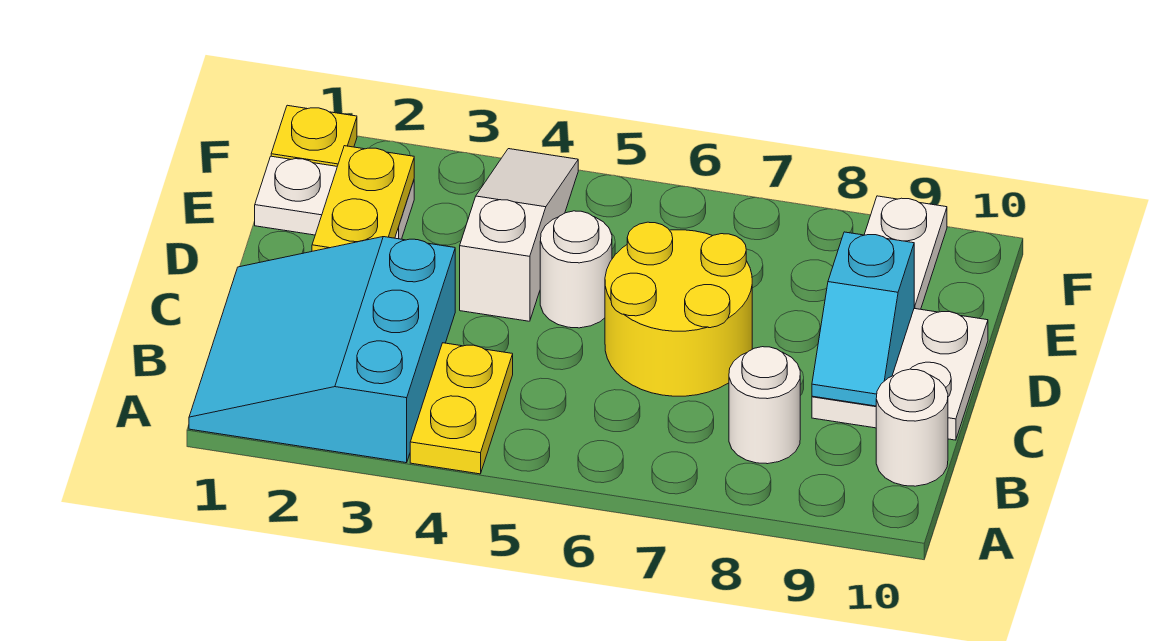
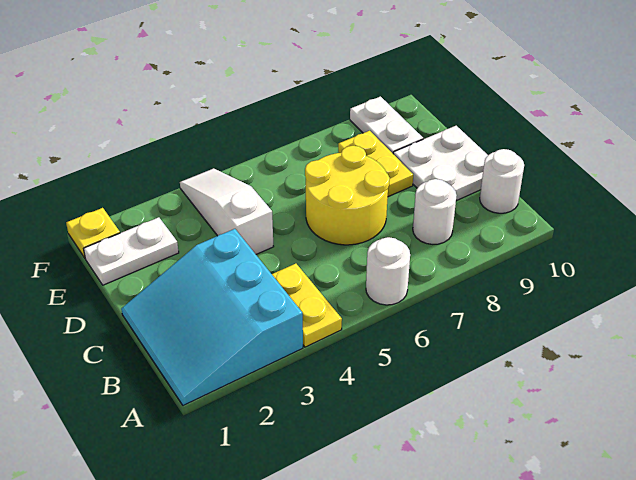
cyan slope C9:D9 level 2 top D -> none
yellow plate D2:E2 level 2 -> yellow plate D8:E8 level 1
white round brick D5 level 1 -> white round brick A6 level 1

